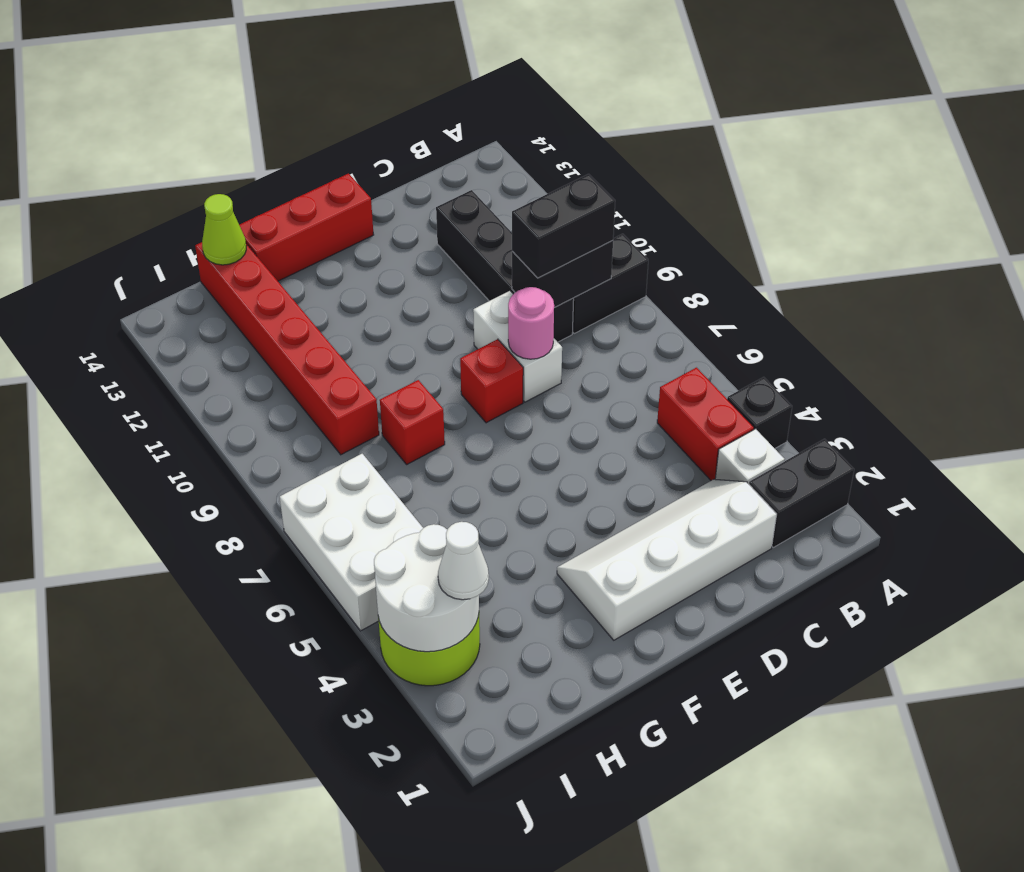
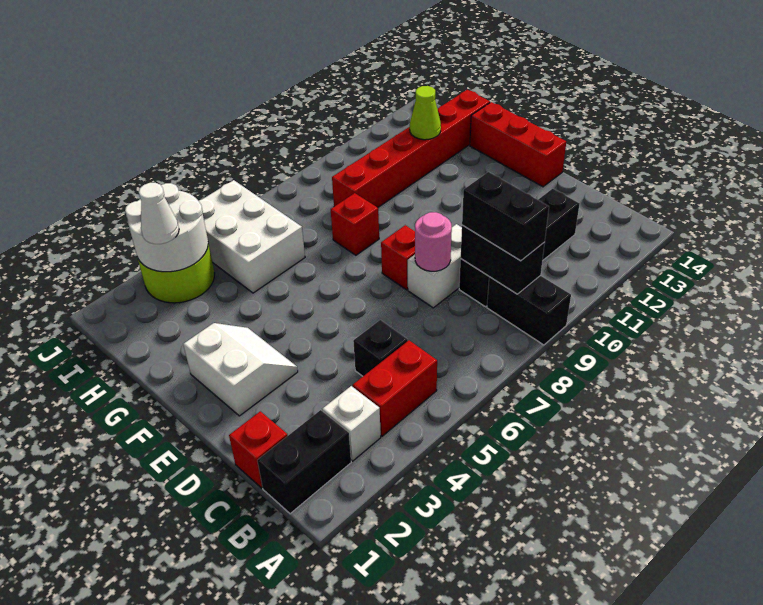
black brick A2:B2 level 1 -> black brick B1:B2 level 1
black brick A4 level 1 -> black brick C5 level 1
none -> red brick C1 level 1
white slope C2:F3 level 1 top 2 -> white slope E2:F3 level 1 top 2
lime cone H14 level 2 -> lime cone H12 level 2
white brick I5:J7 level 1 -> white brick H5:J6 level 1

